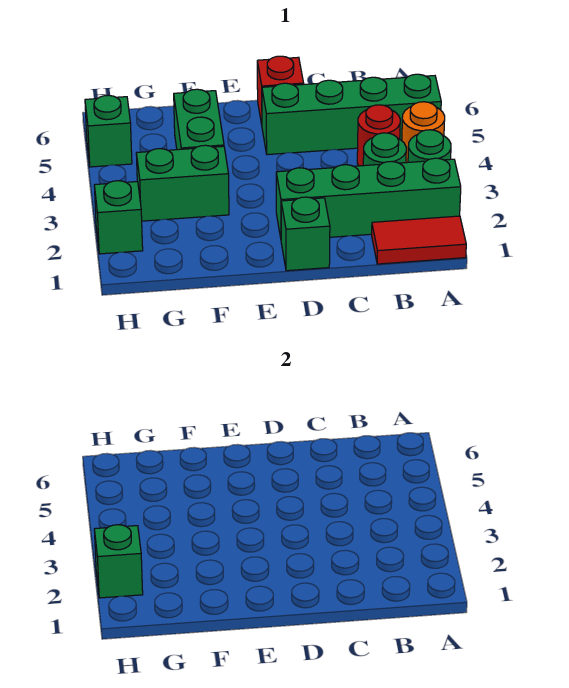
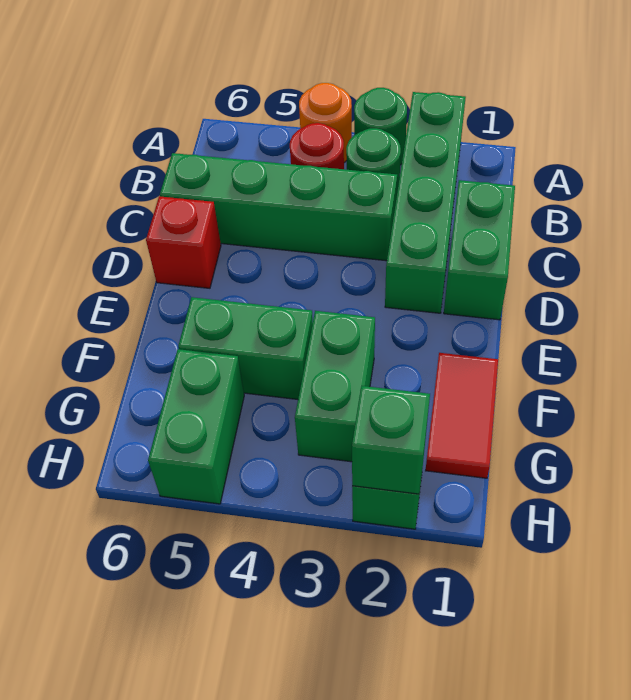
red tile A1:B1 level 1 -> red tile F1:G1 level 1
green brick A5:D5 level 1 -> green brick C3:C6 level 1
green brick D1 level 1 -> green brick C1:D1 level 1
green brick H5 level 1 -> green brick G5:H5 level 1

